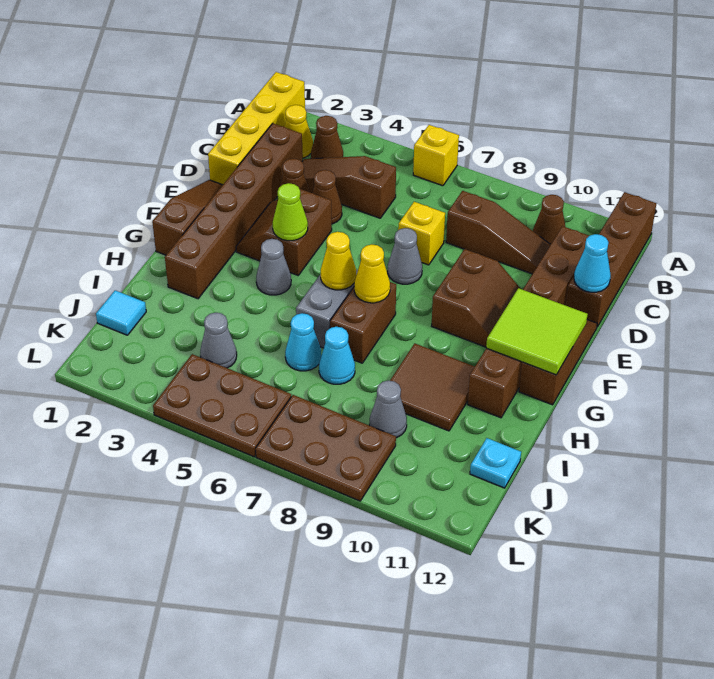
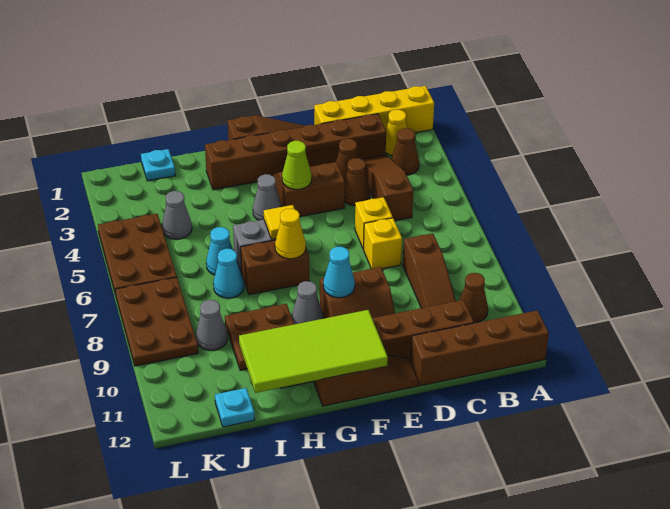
yellow brick A6 level 1 -> yellow brick D6 level 1
cyan cone D12 level 2 -> cyan cone F9 level 2
grey cone E7 level 1 -> grey cone G9 level 1
lime tile F11:G12 level 2 -> lime tile F11:I12 level 2
yellow cone G6 level 2 -> yellow tile G6 level 2
brown tile H9:I10 level 1 -> brown plate H9:I10 level 1
cyan tile J1 level 1 -> cyan plate J1 level 1

